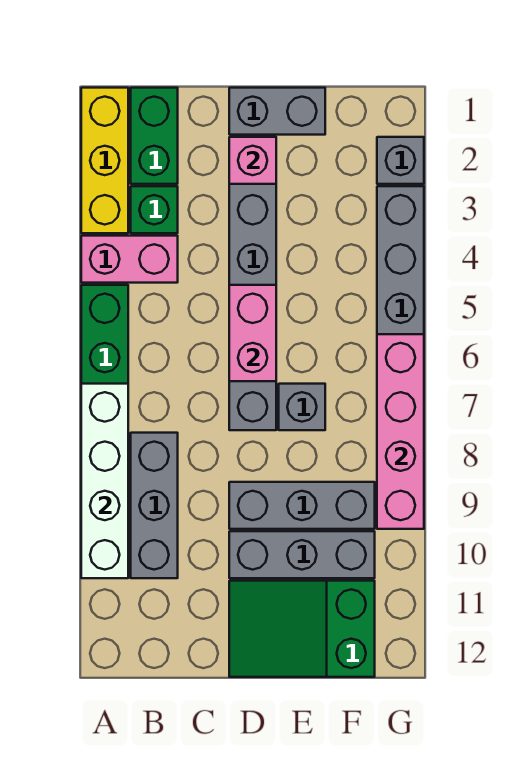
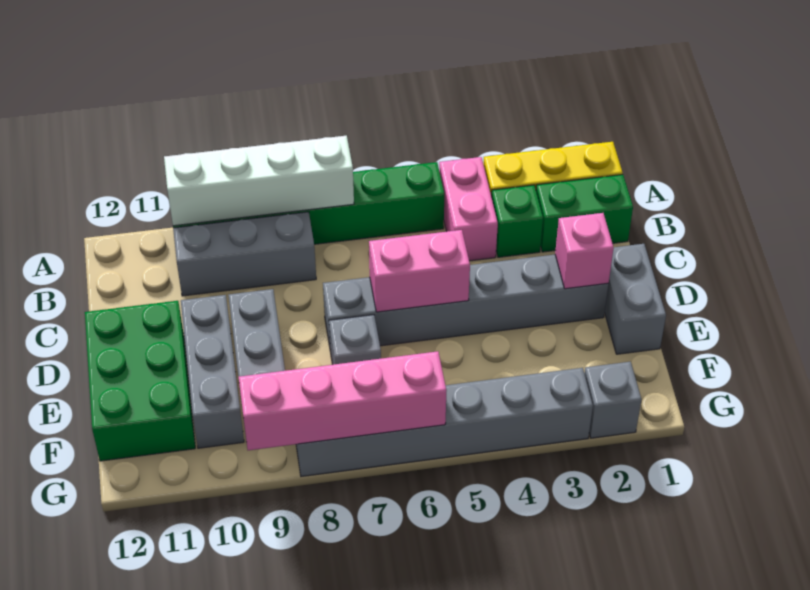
green slope D11:F12 level 1 top F -> green brick D11:F12 level 1

